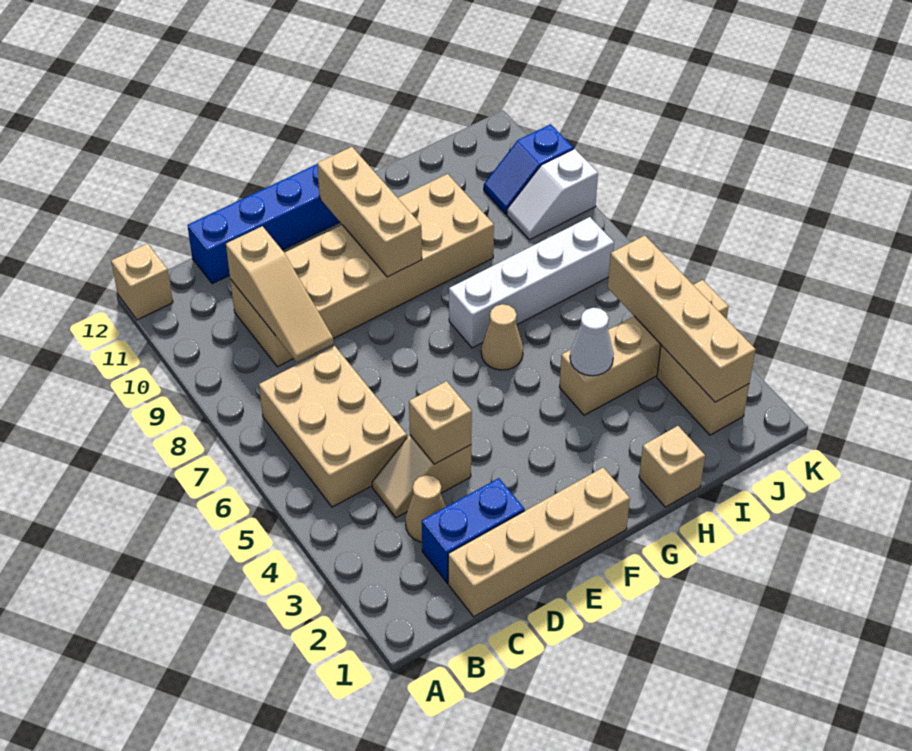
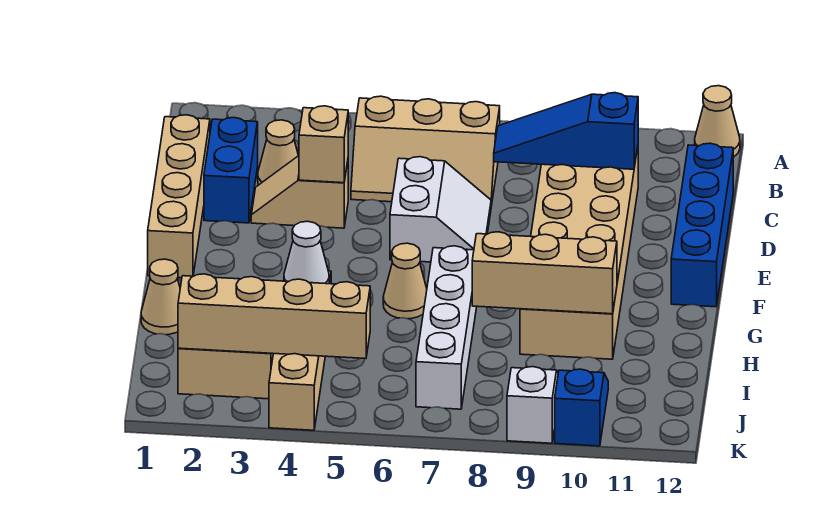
tan brick A12 level 1 -> tan cone A12 level 1
tan brick B5:C7 level 1 -> tan slope B5:C7 level 1 top B
tan slope C4:D4 level 1 top D -> tan slope D3:D4 level 1 top 4
tan slope C8:C10 level 2 top 10 -> blue slope C8:C10 level 2 top 10
none -> white slope D6:E7 level 1 top 6
tan brick F9:F11 level 2 -> tan brick H8:H10 level 2
tan brick H1 level 1 -> tan cone H1 level 1

